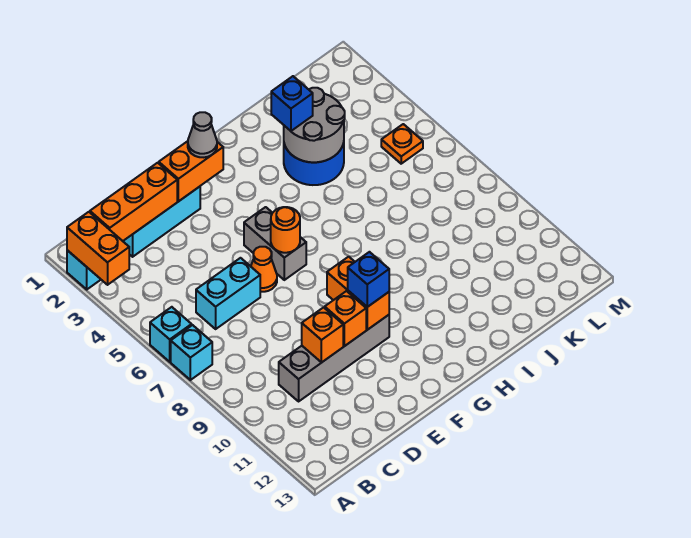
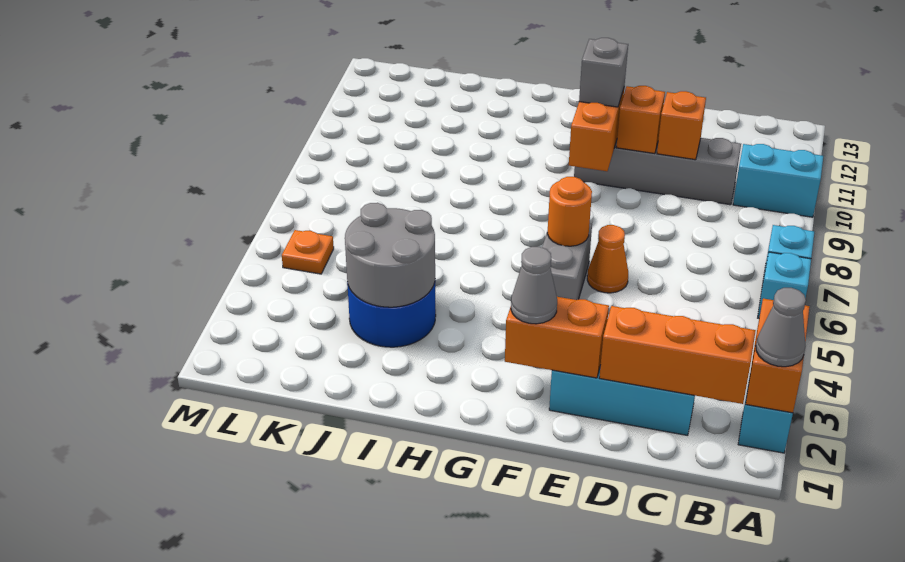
none -> grey cone A2 level 3
cyan brick C6:D6 level 1 -> cyan brick A10:B10 level 1
blue brick F10 level 3 -> grey brick F10 level 3
blue brick I3 level 3 -> none

